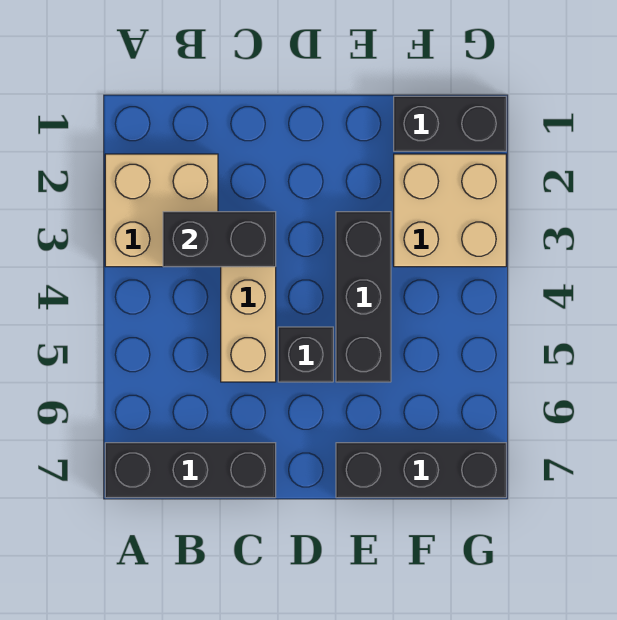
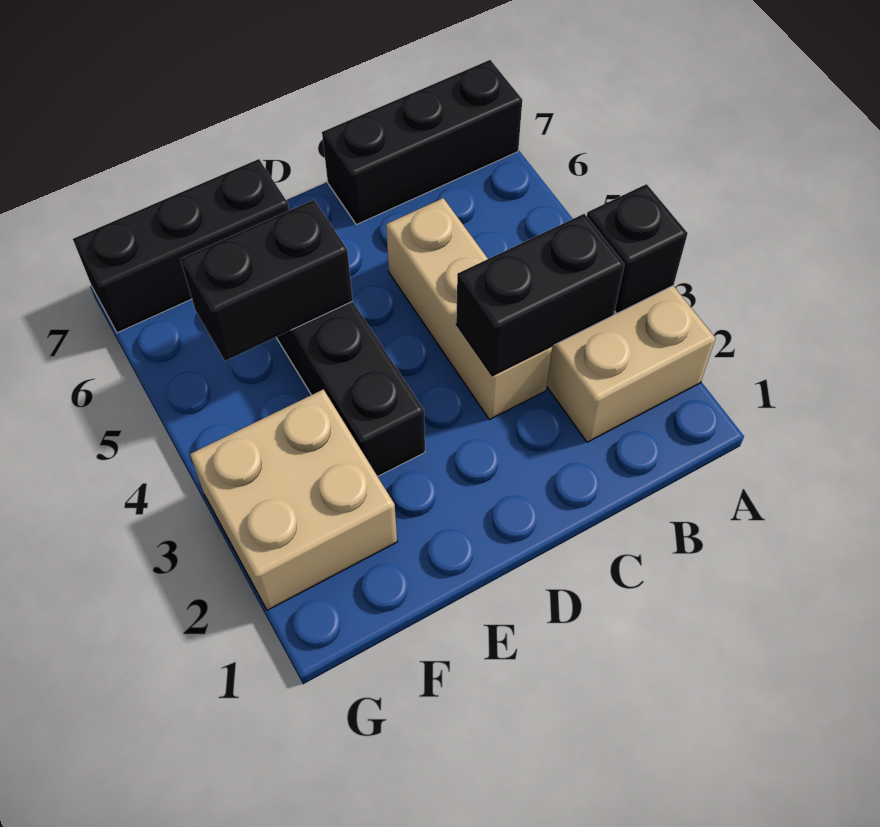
black brick D5 level 1 -> black brick A3 level 2
black brick F1:G1 level 1 -> black brick E5:F5 level 2

